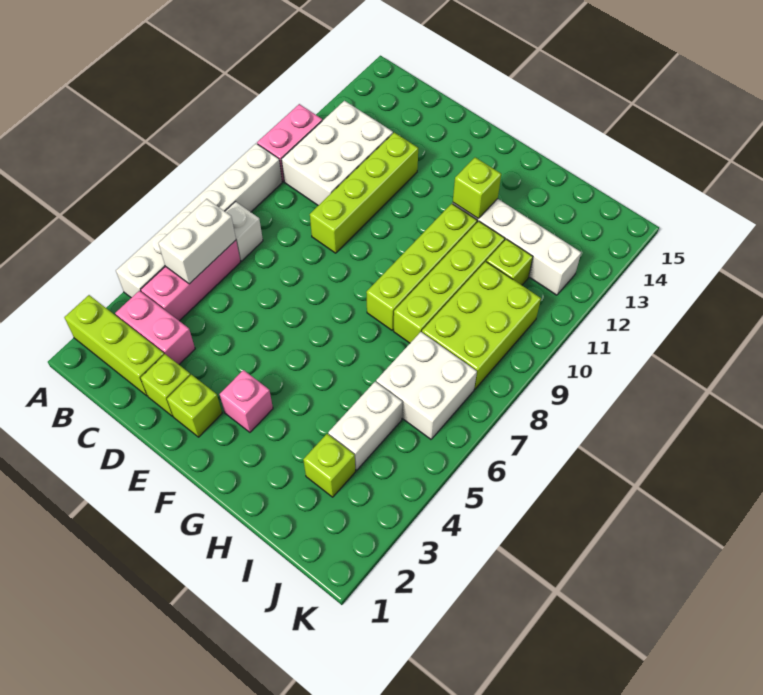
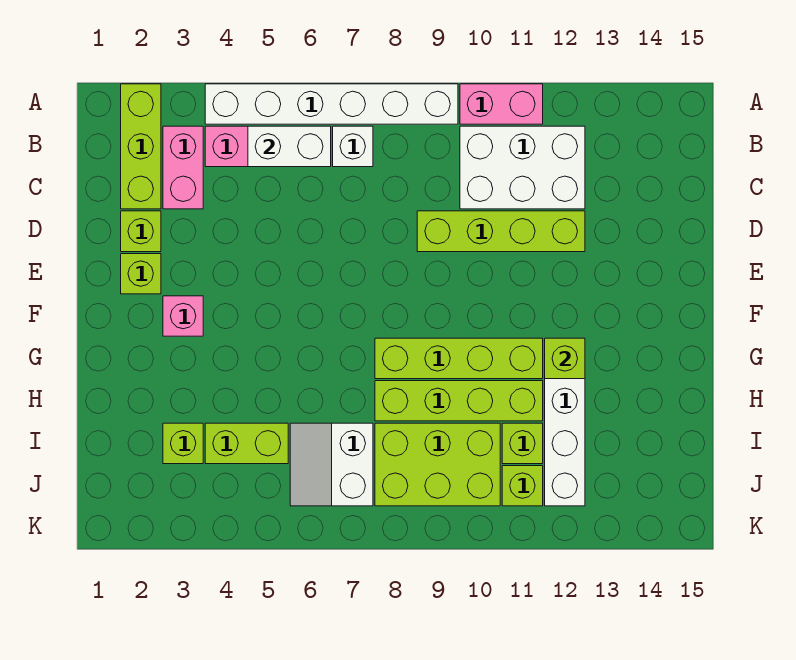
white brick I4:I5 level 1 -> lime brick I4:I5 level 1
white brick I6:J7 level 1 -> white slope I6:J7 level 1 top 7
none -> lime brick J11 level 1

